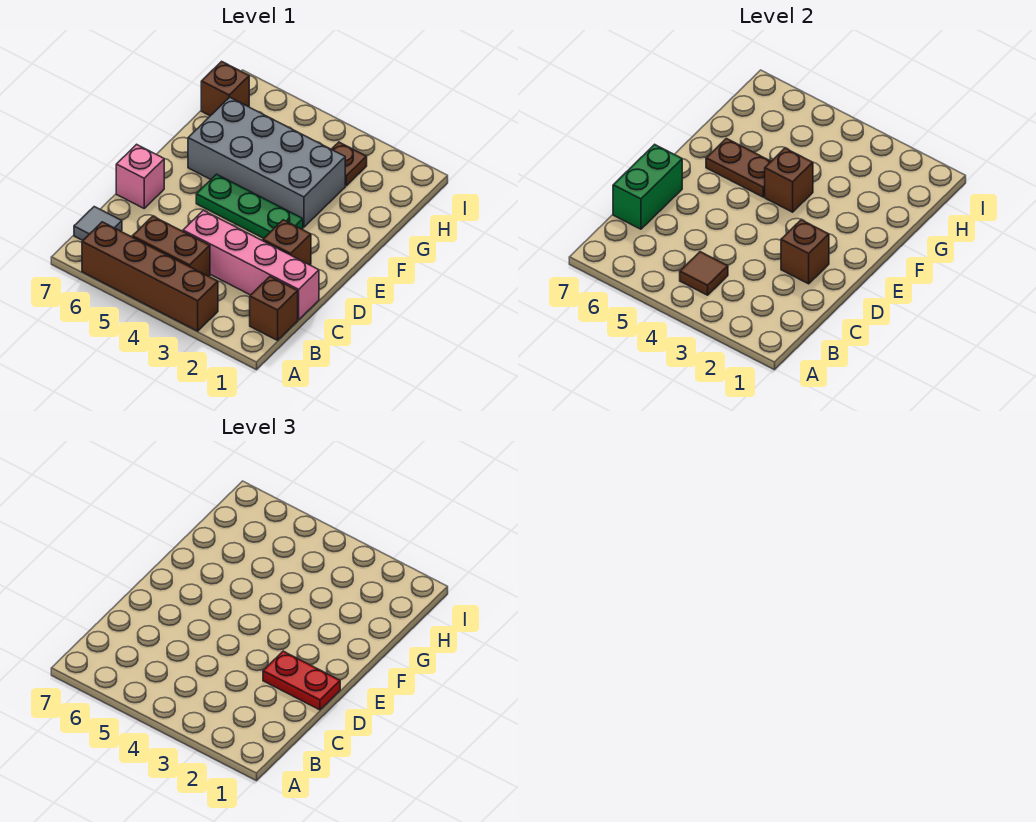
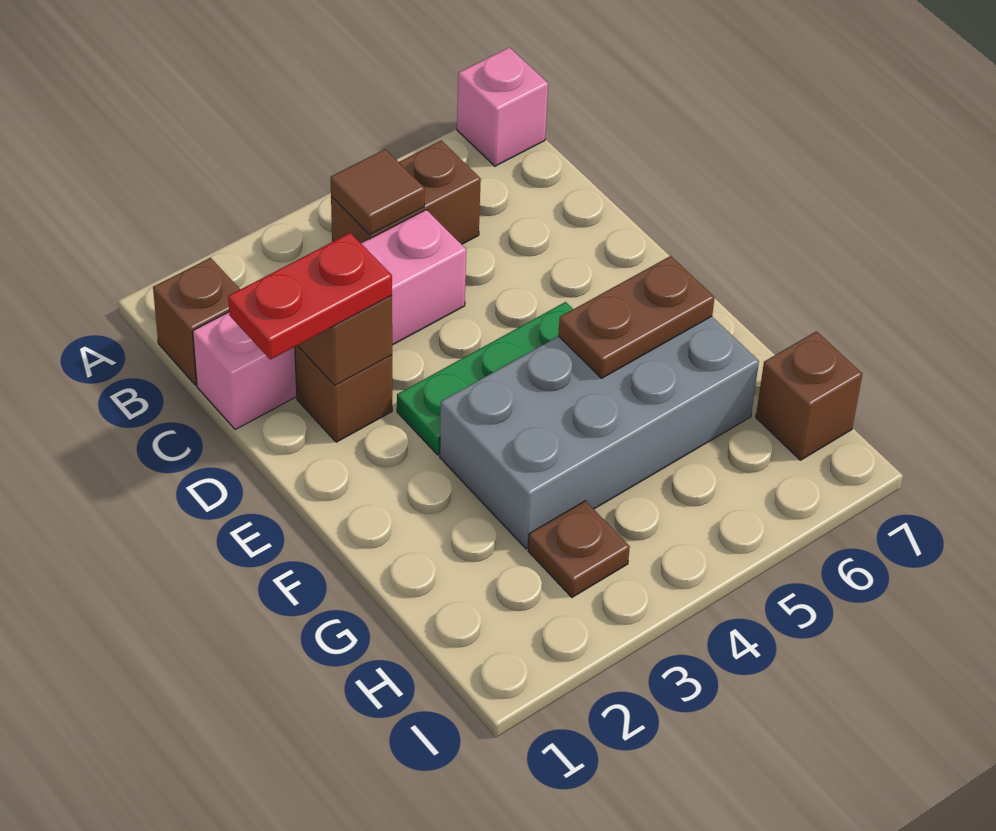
brown brick A3:A6 level 1 -> none
grey tile B7 level 1 -> none
green brick C7:D7 level 2 -> none
pink brick D7 level 1 -> pink brick A7 level 1
brown brick F4 level 2 -> none

